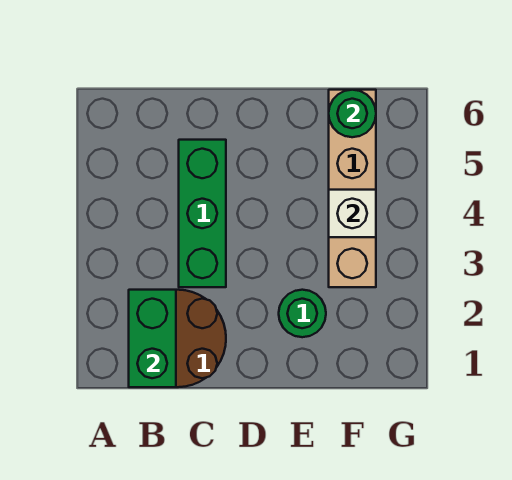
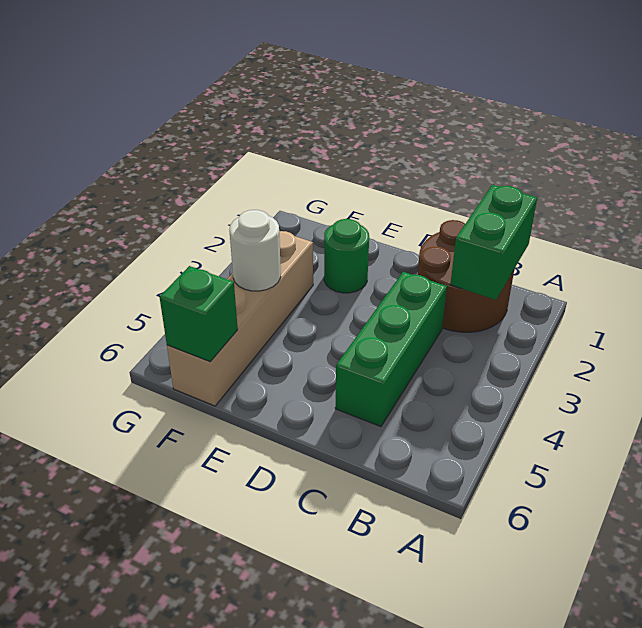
white brick F4 level 2 -> white round brick F4 level 2
green round brick F6 level 2 -> green brick F6 level 2

